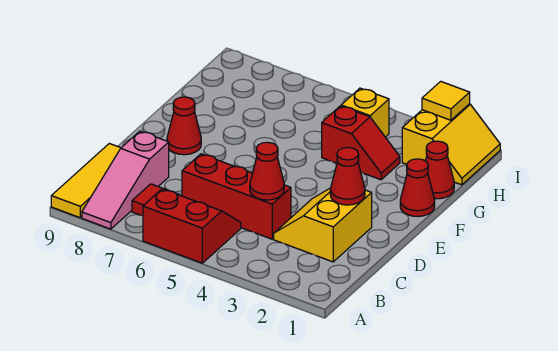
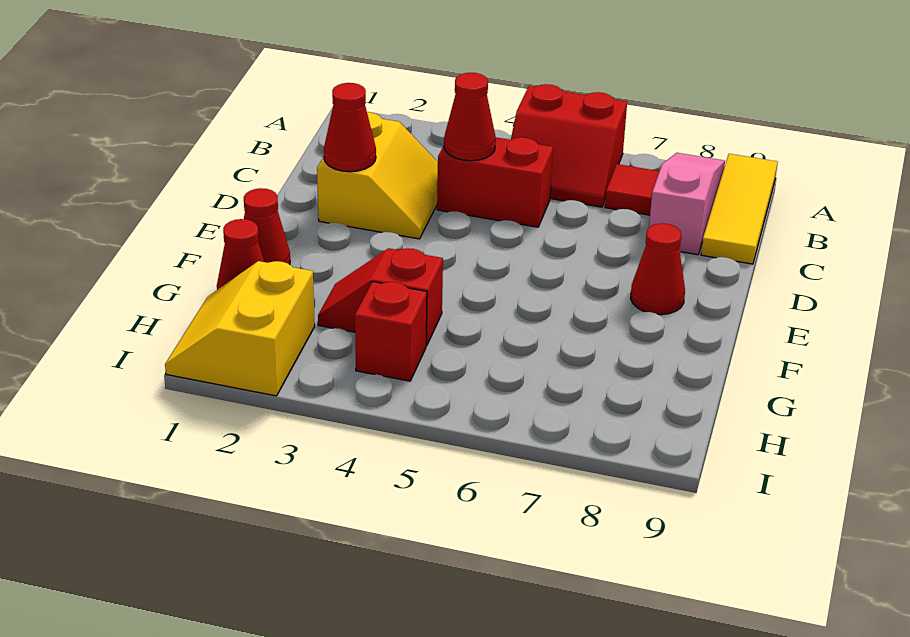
red brick C4:C6 level 1 -> red brick C4:C5 level 1
yellow brick H4 level 1 -> red brick H4 level 1
yellow tile I2 level 2 -> none

